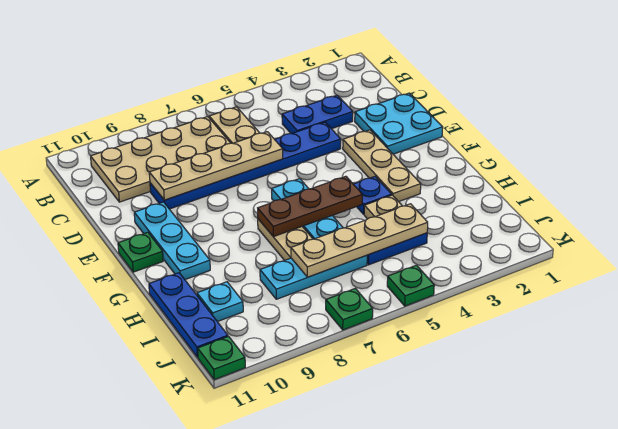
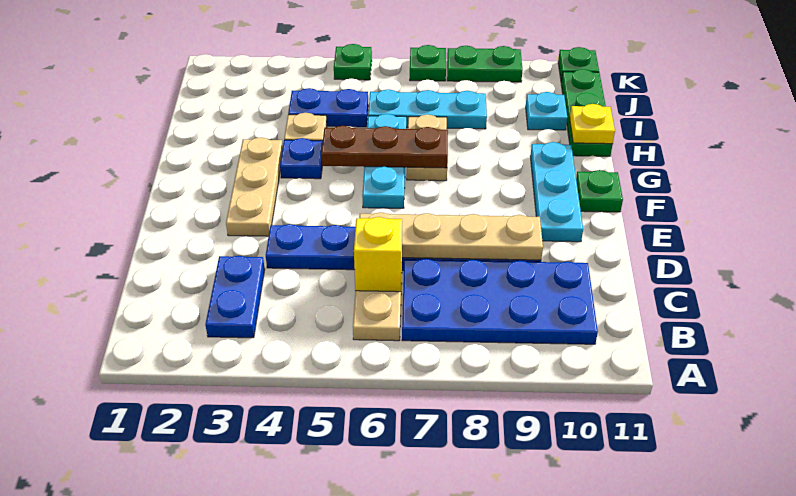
tan plate B7:C10 level 1 -> blue plate B7:C10 level 1
blue plate C3:C4 level 1 -> blue plate B3:C3 level 1
none -> yellow brick C6 level 2
cyan plate D1:E2 level 1 -> none
blue plate H11:J11 level 1 -> green plate H11:J11 level 1
none -> yellow plate H11 level 2
tan plate I4:I7 level 2 -> none
none -> green plate K8:K9 level 1

